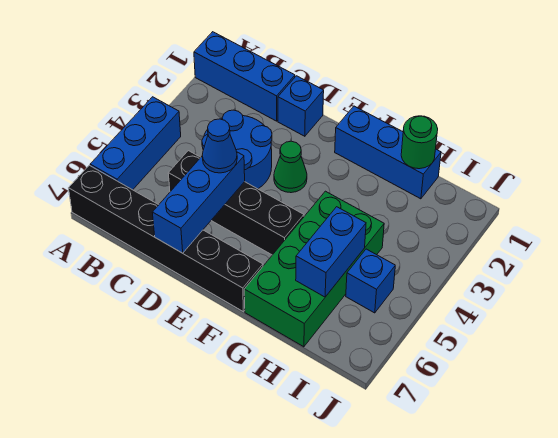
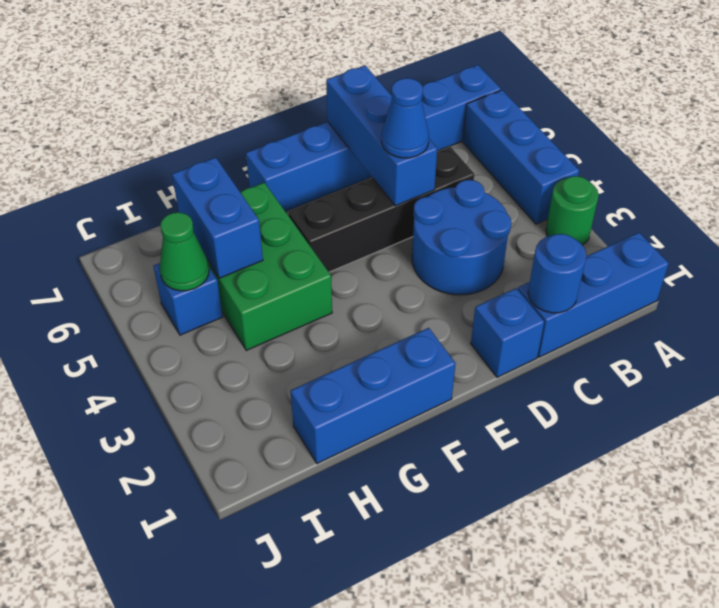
black brick A7:F7 level 1 -> blue brick A7:F7 level 1
none -> blue round brick C1 level 2
green cone E3 level 1 -> green cone I5 level 2
green brick G4:H7 level 1 -> green brick G4:H6 level 1
green round brick H1 level 2 -> green round brick A3 level 1

